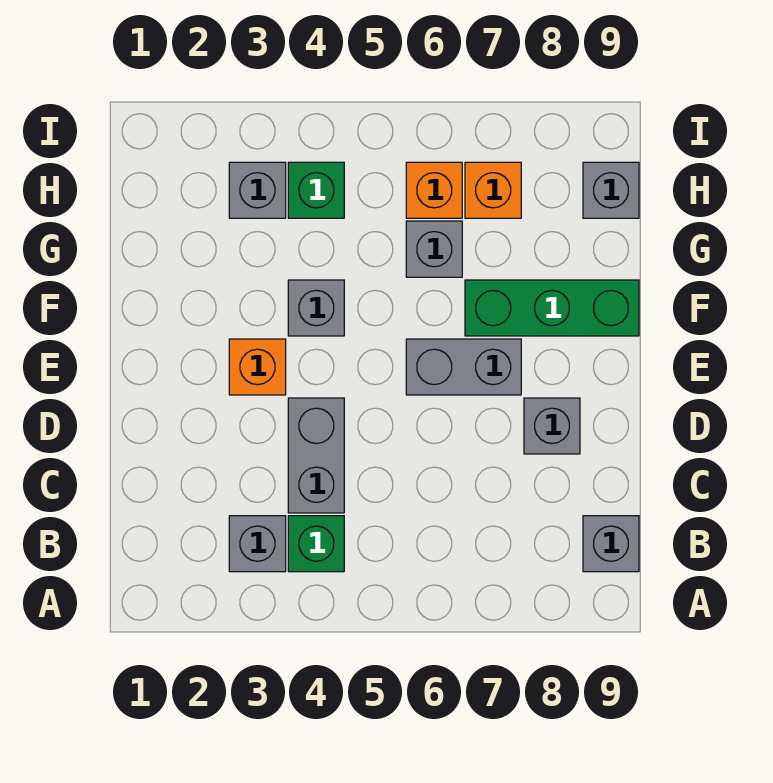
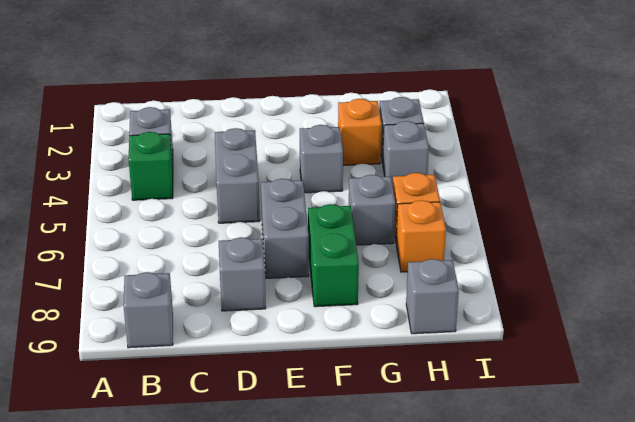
grey brick C4:D4 level 1 -> grey brick D4:D5 level 1
orange brick E3 level 1 -> orange brick G3 level 1
green brick F7:F9 level 1 -> green brick F7:F8 level 1
green brick H4 level 1 -> grey brick H4 level 1

